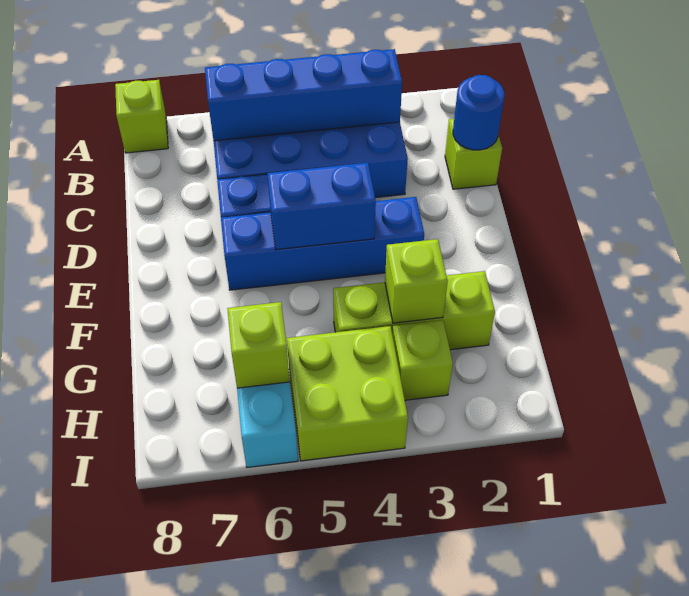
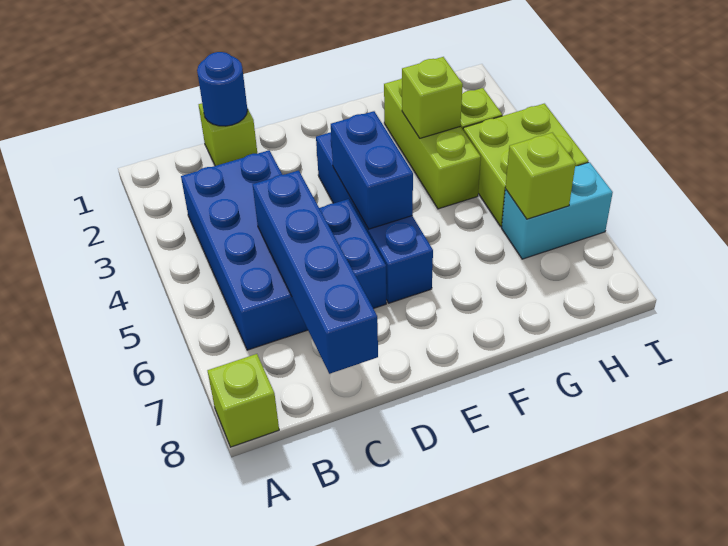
blue brick B3:B6 level 2 -> blue brick C5:C8 level 2

